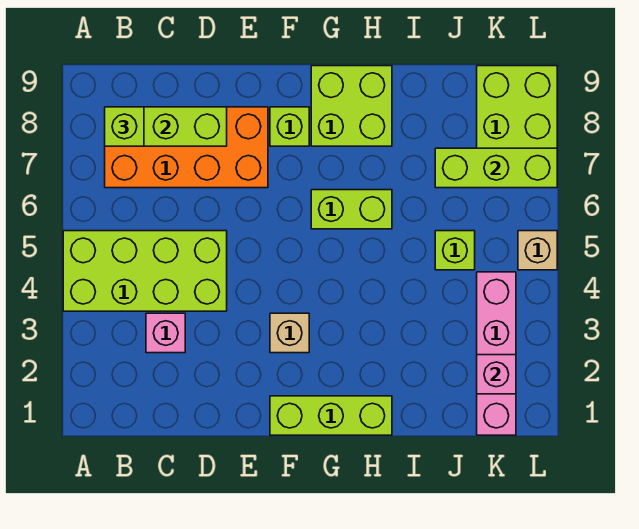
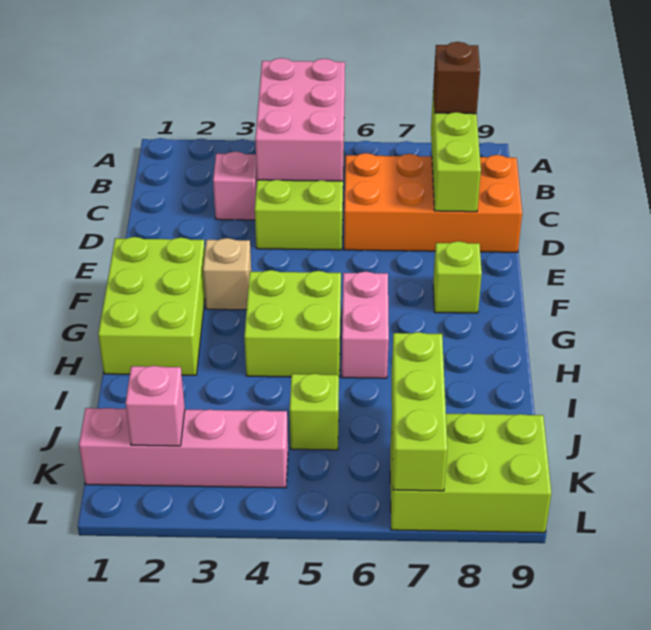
none -> pink brick A4:C5 level 2
orange brick B7:E8 level 1 -> orange brick C6:D9 level 1
lime brick B8 level 3 -> brown brick B8 level 3
lime brick F1:H1 level 1 -> lime brick F1:H2 level 1
lime brick G6:H6 level 1 -> pink brick G6:H6 level 1
lime brick G8:H9 level 1 -> lime brick G4:H5 level 1
tan brick L5 level 1 -> none

